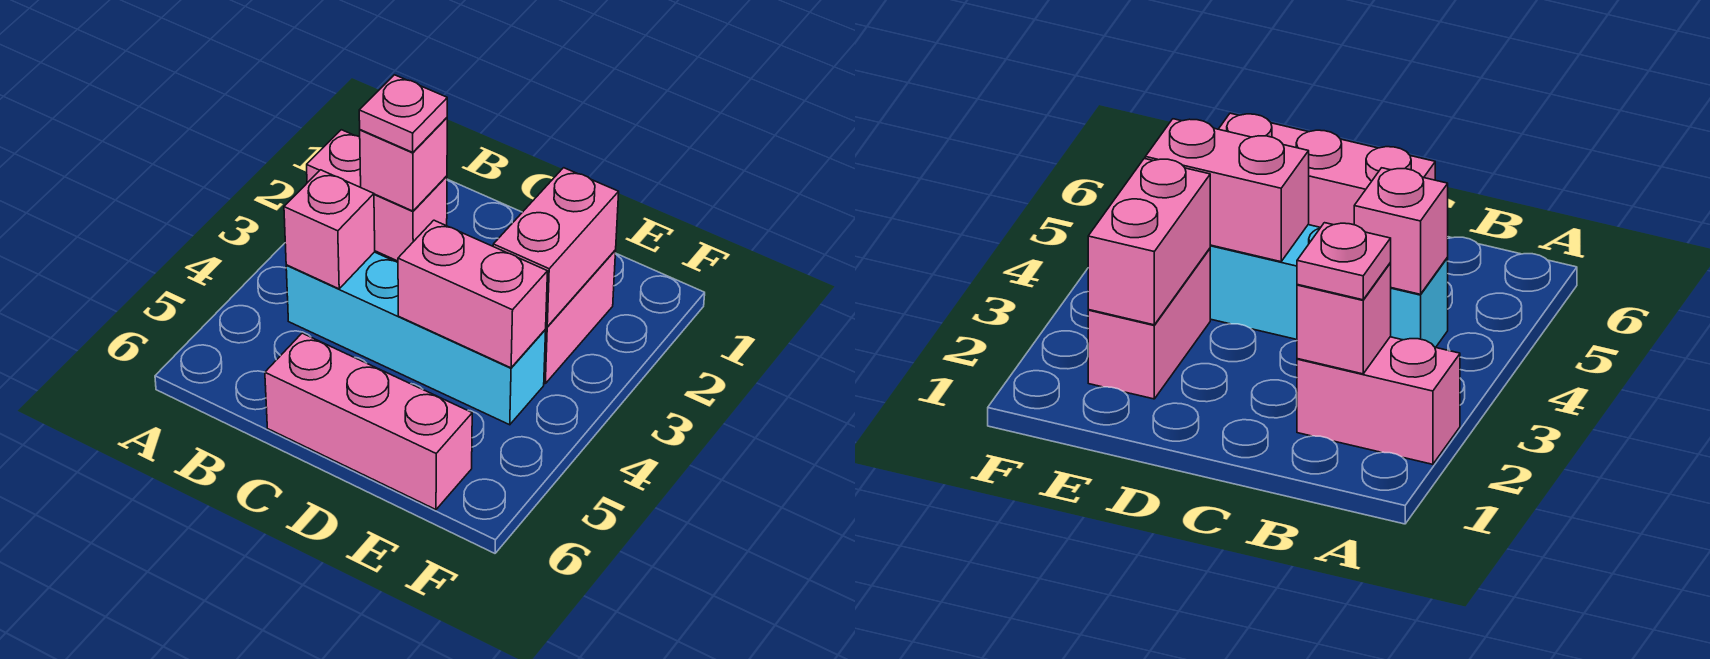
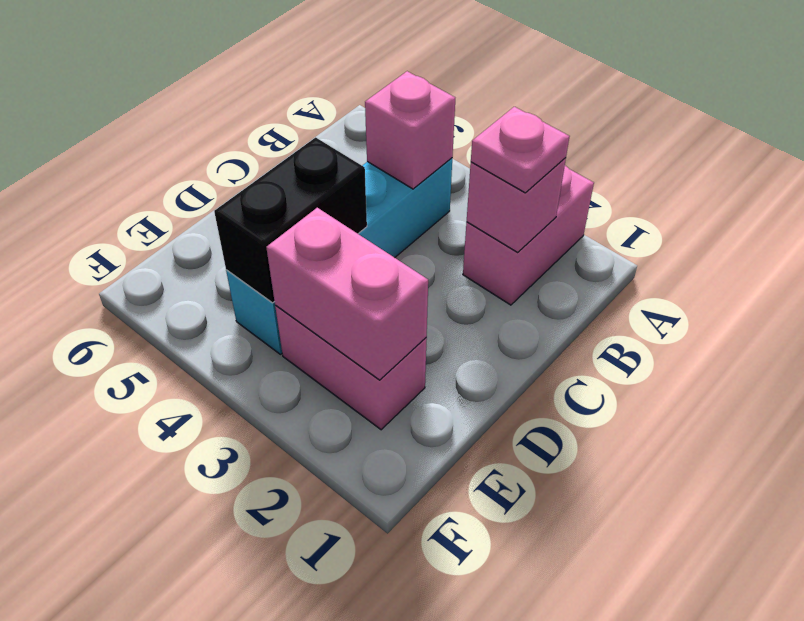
pink brick C6:E6 level 1 -> none
pink brick D4:E4 level 2 -> black brick D4:E4 level 2

